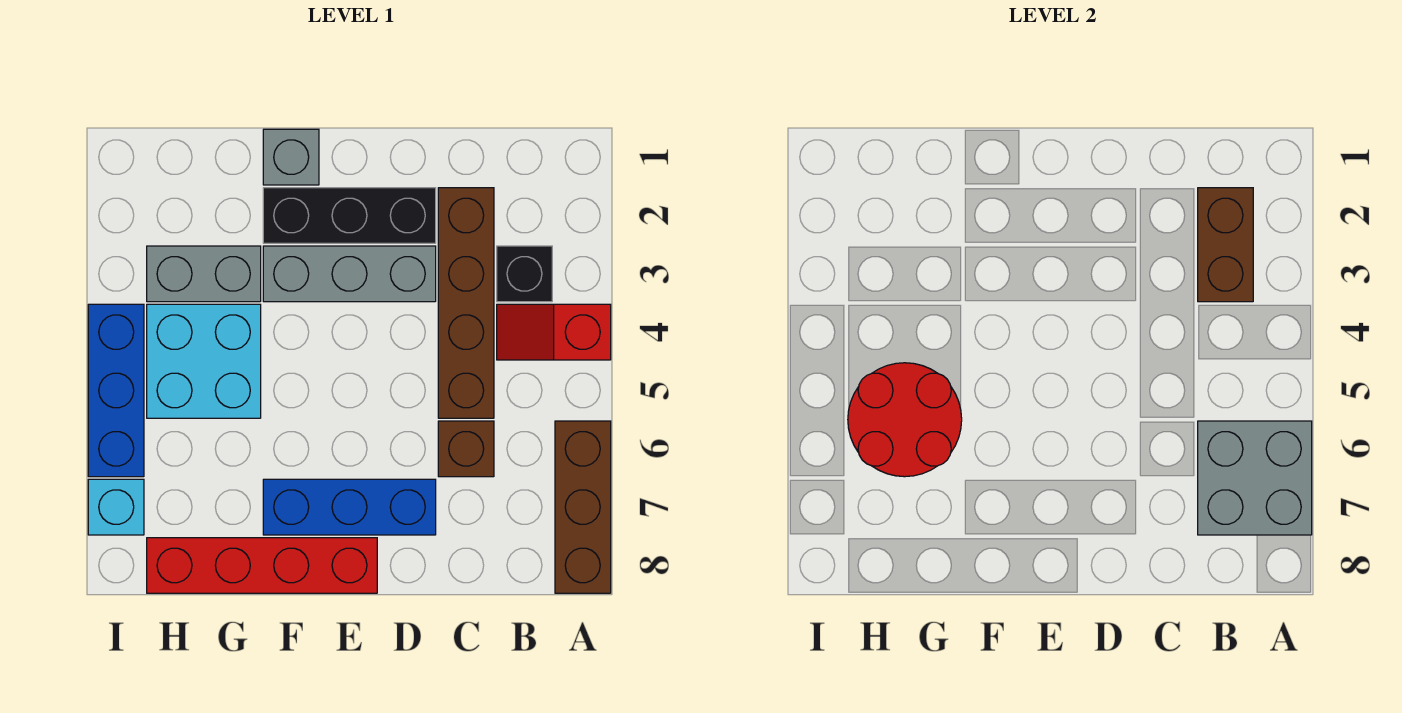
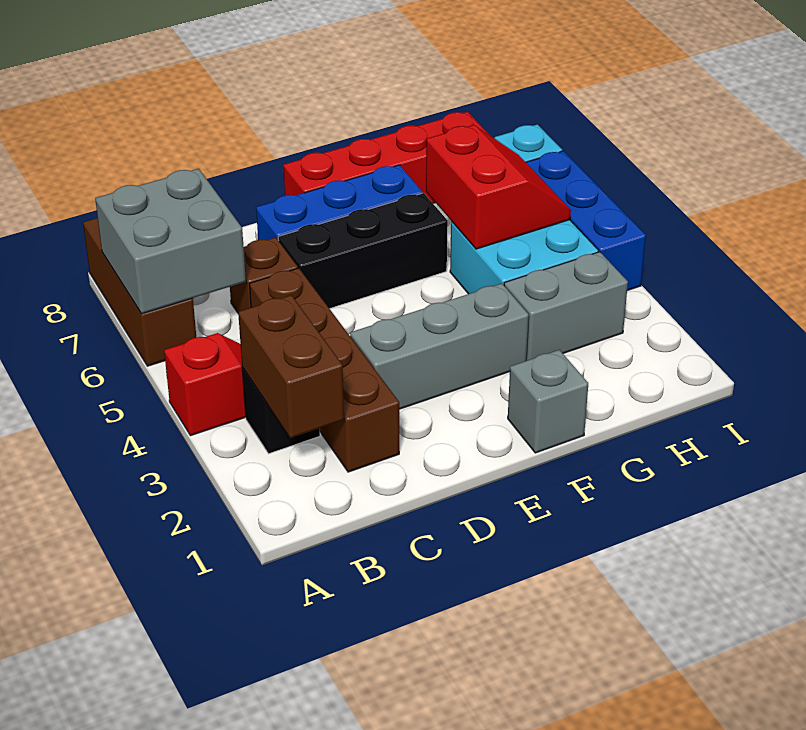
black brick D2:F2 level 1 -> black brick D6:F6 level 1
red round brick G5:H6 level 2 -> red slope G5:H6 level 2 top G

